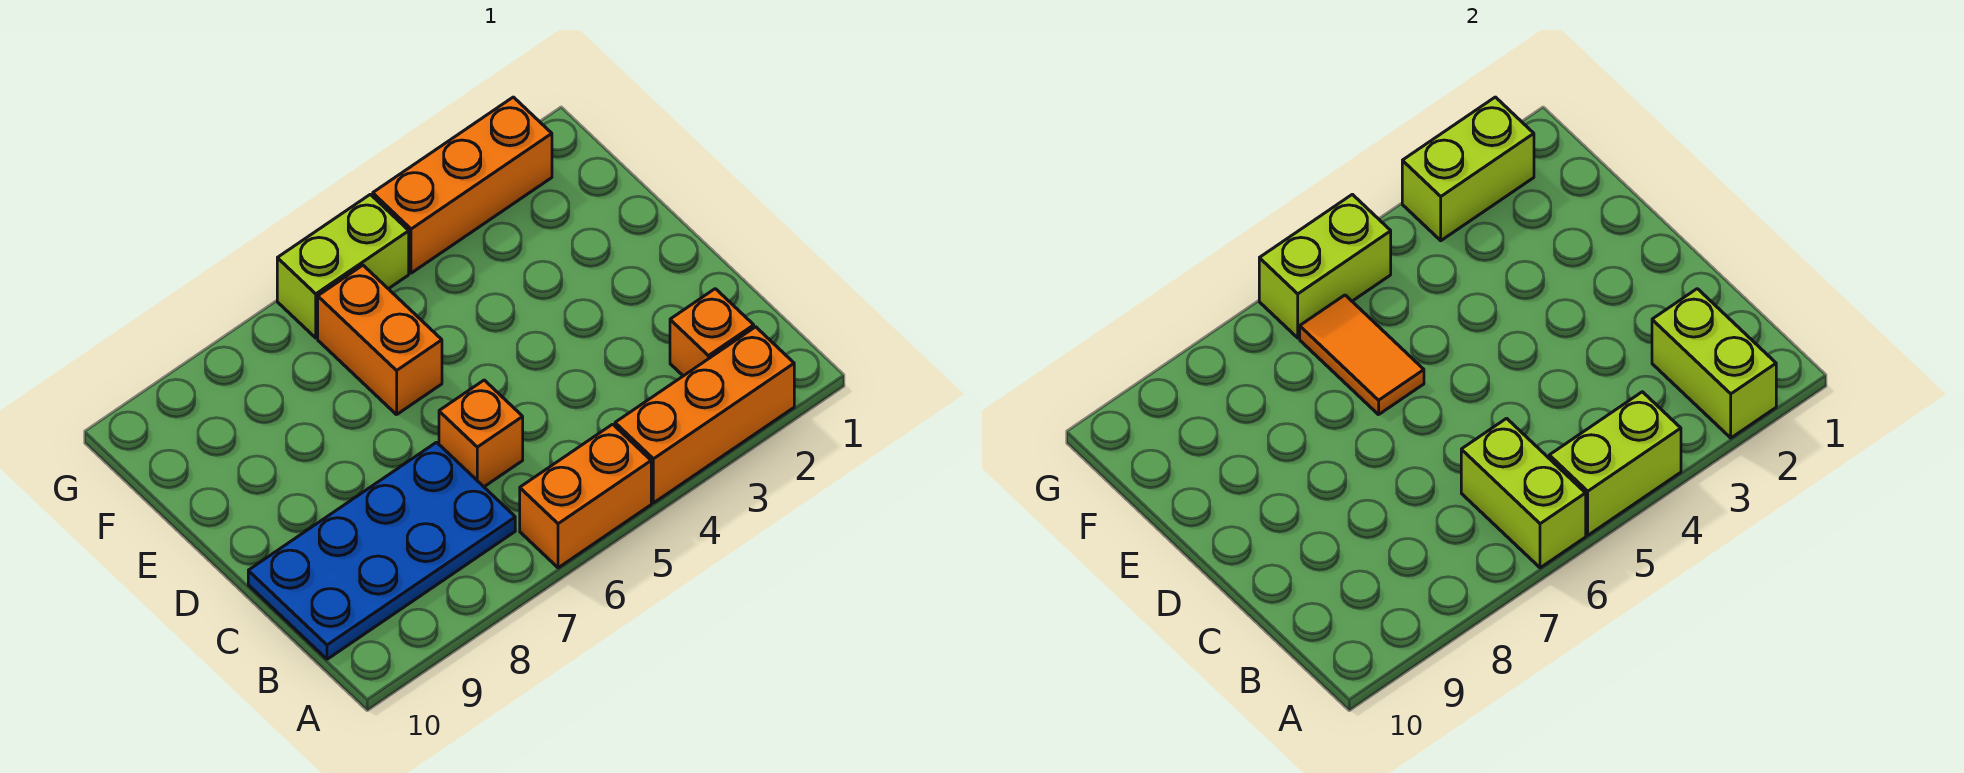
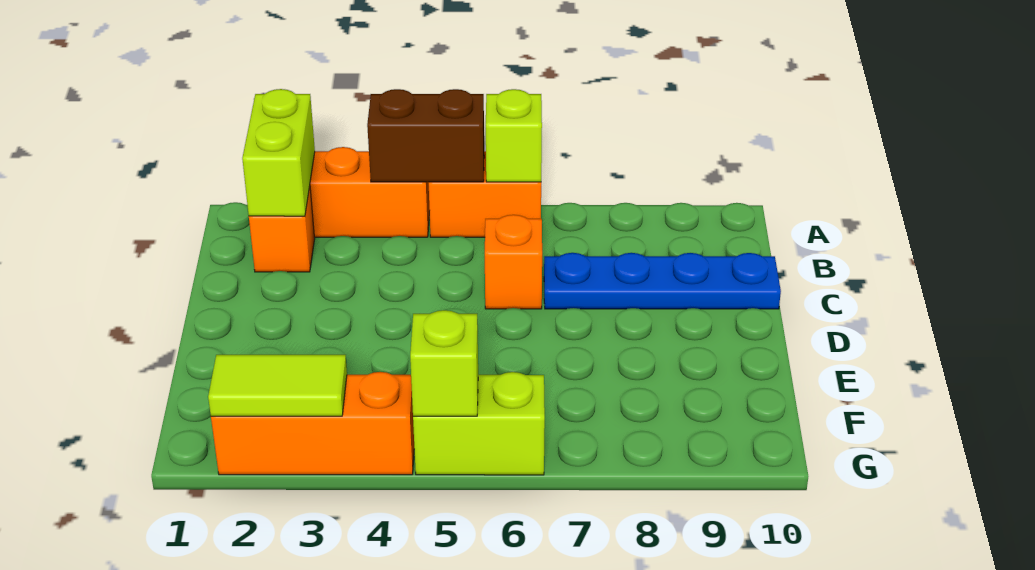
lime brick A4:A5 level 2 -> brown brick A4:A5 level 2
lime brick A6:B6 level 2 -> lime brick A6 level 2
blue plate B7:C10 level 1 -> blue plate C7:C10 level 1
orange brick E6:F6 level 1 -> none
orange tile E6:F6 level 2 -> none
lime brick G2:G3 level 2 -> lime tile G2:G3 level 2
lime brick G5:G6 level 2 -> lime brick G5 level 2

